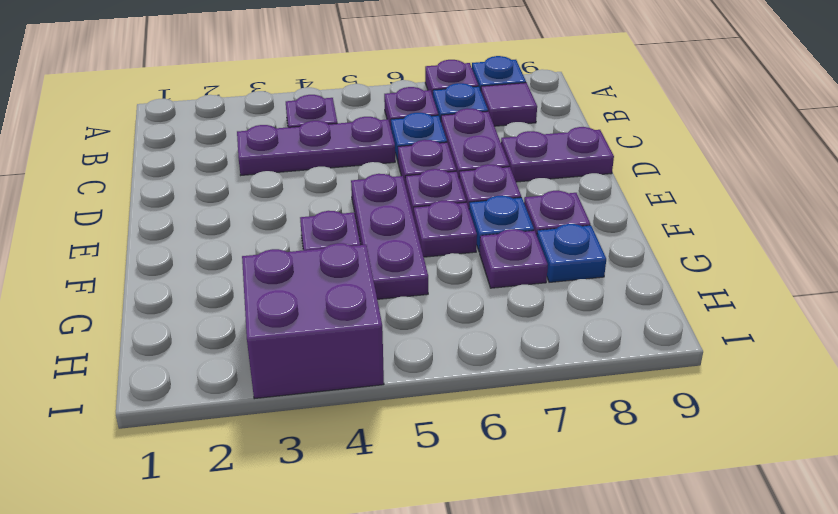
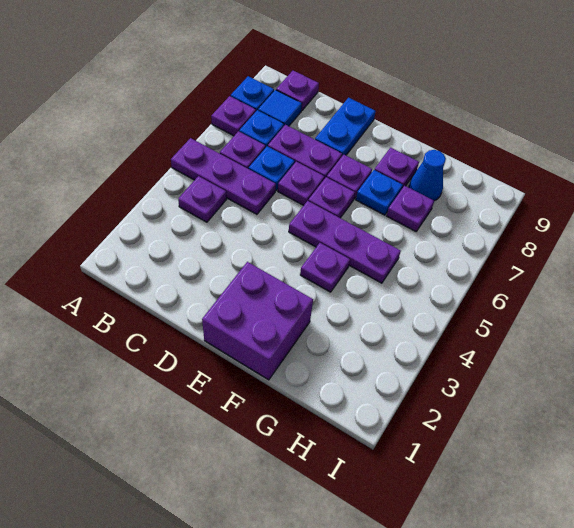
purple tile B8 level 1 -> blue tile B8 level 1
purple plate C3:C5 level 1 -> purple plate A5:C5 level 1
purple plate D8:D9 level 1 -> blue plate D8:D9 level 1
purple plate F6 level 1 -> purple plate B9 level 1
blue plate G8 level 1 -> blue cone G8 level 1
purple brick H3:I4 level 1 -> purple brick E1:F2 level 1

